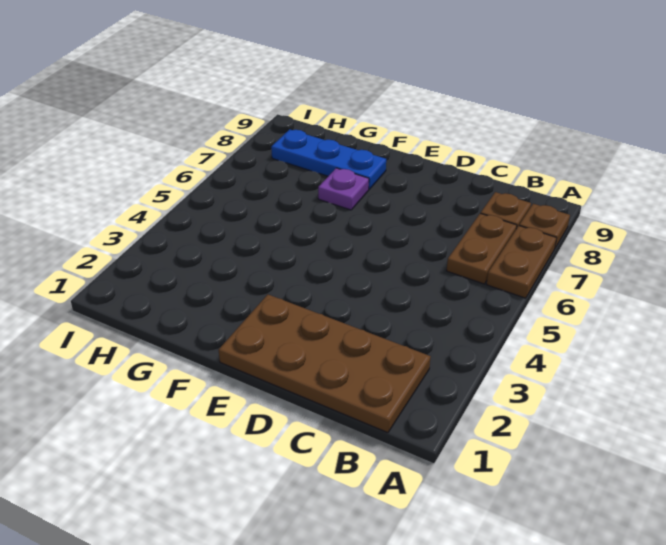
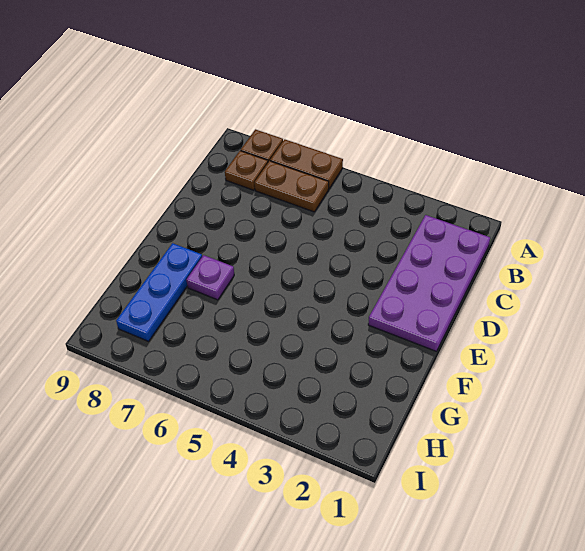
brown plate B1:E2 level 1 -> purple plate B1:E2 level 1

